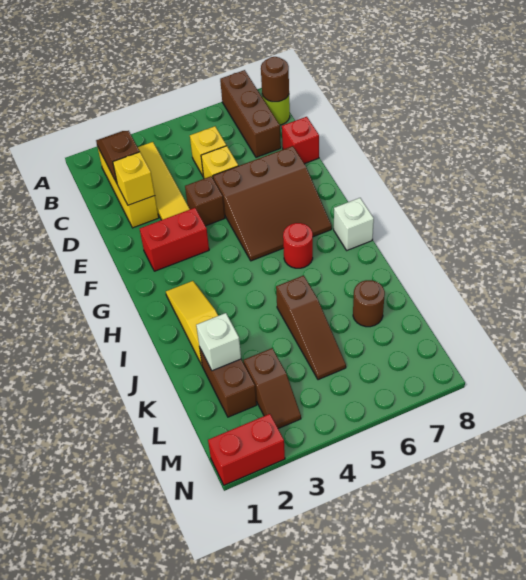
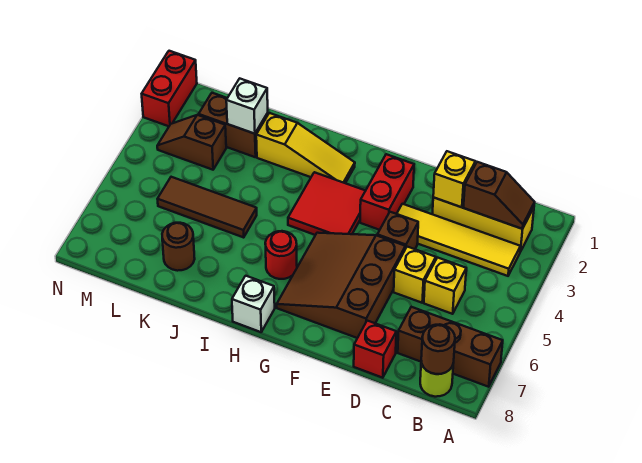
none -> red tile G3:H4 level 1
brown slope J5:L5 level 1 top J -> brown tile J5:L5 level 1

